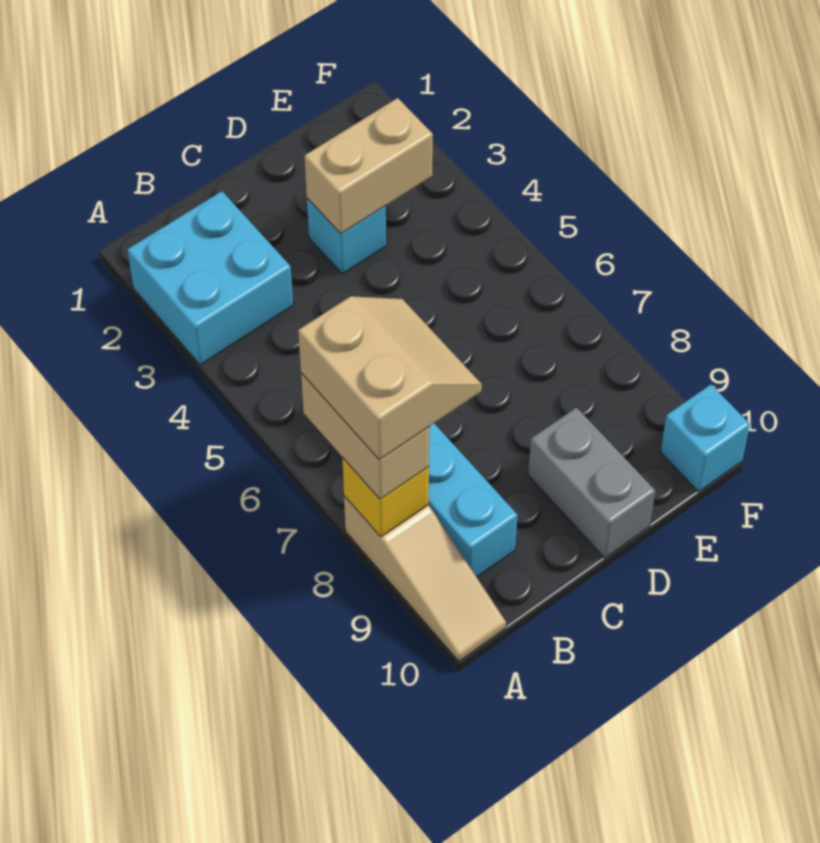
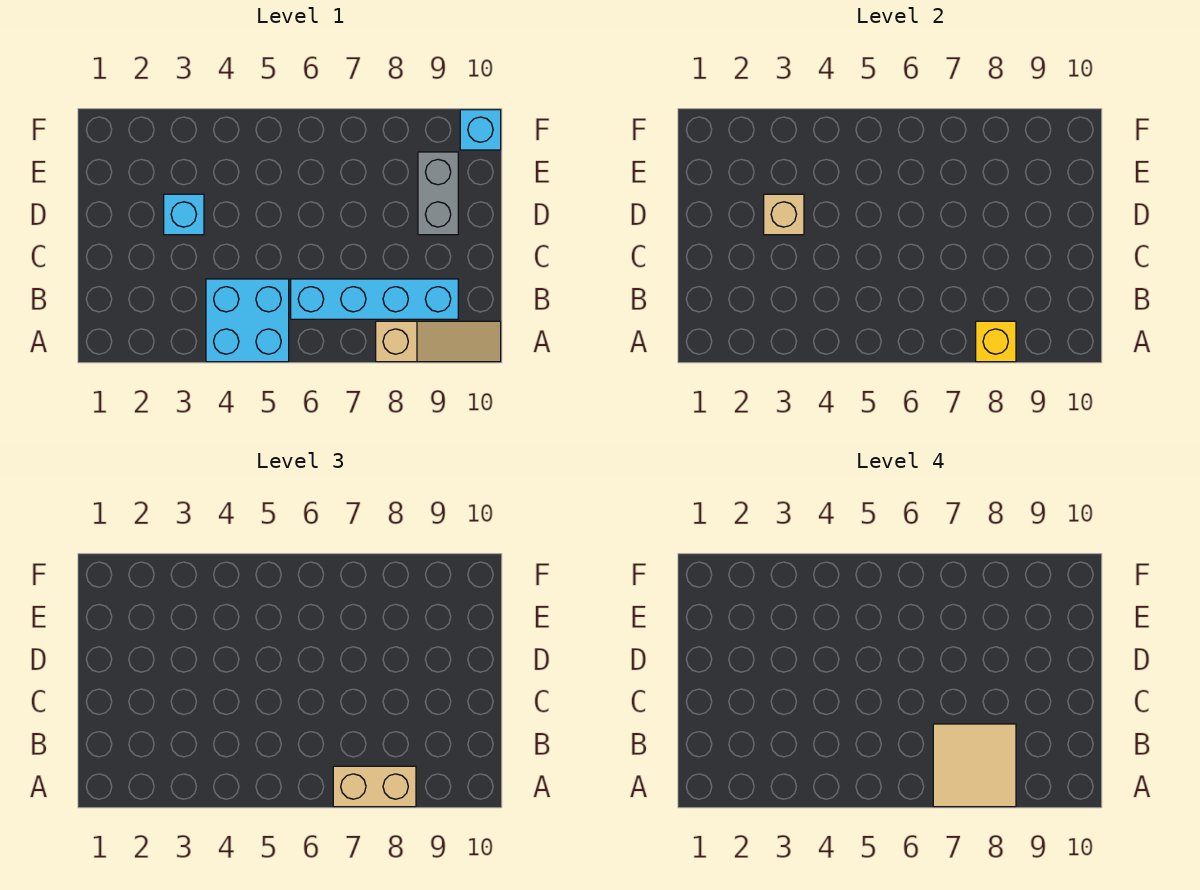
cyan brick A2:B3 level 1 -> cyan brick A4:B5 level 1
tan slope A7:B8 level 4 top A -> tan tile A7:B8 level 4
tan brick D3:E3 level 2 -> tan brick D3 level 2
grey brick D9:D10 level 1 -> grey brick D9:E9 level 1

